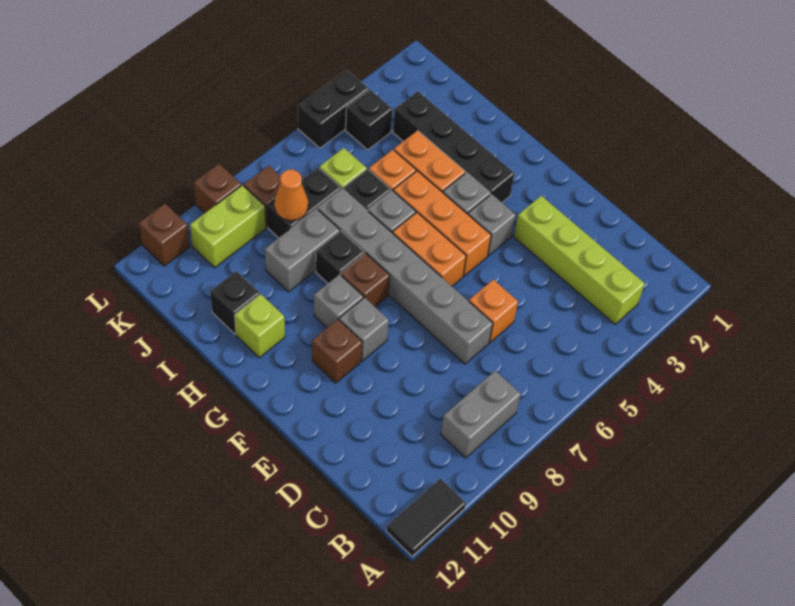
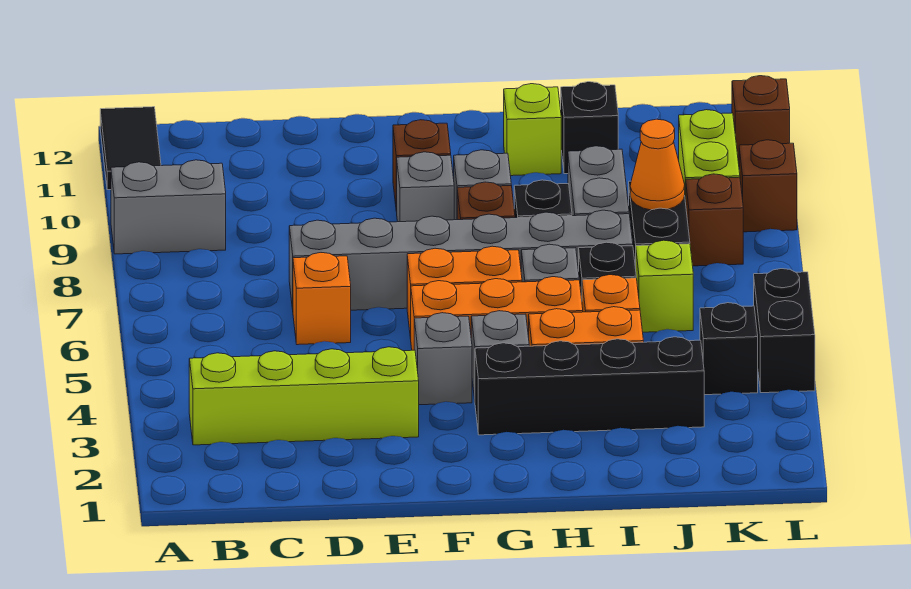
grey brick B8:B9 level 1 -> grey brick A9:B9 level 1

